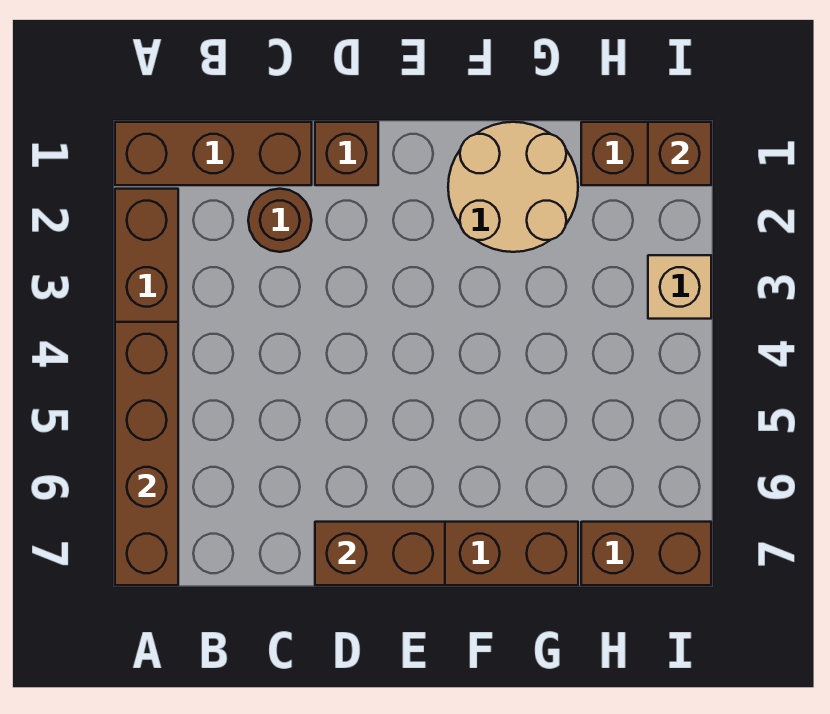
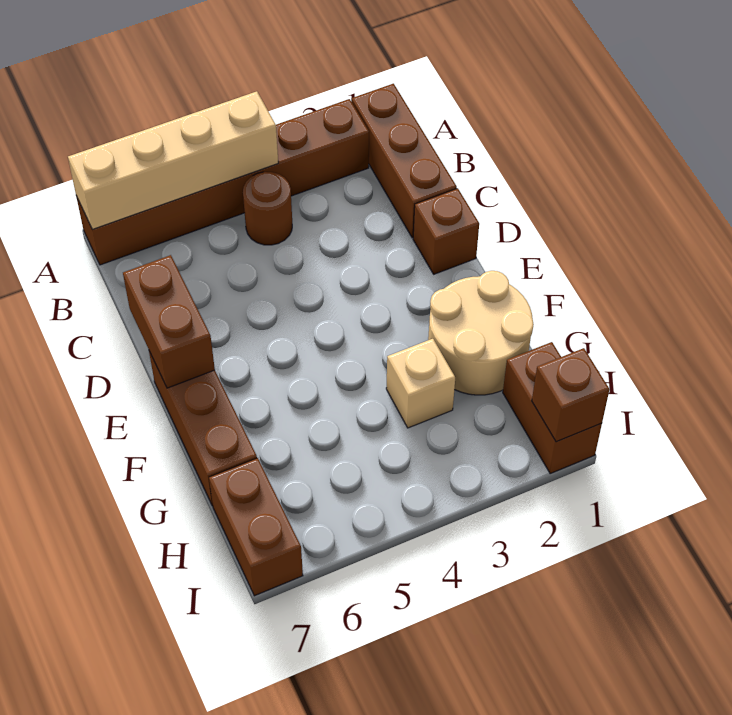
brown brick A4:A7 level 2 -> tan brick A4:A7 level 2
brown round brick C2 level 1 -> brown round brick B4 level 1
tan brick I3 level 1 -> tan brick G3 level 1

